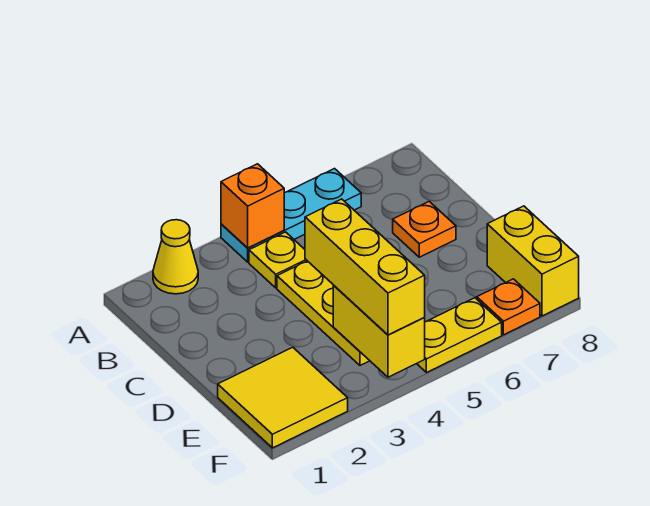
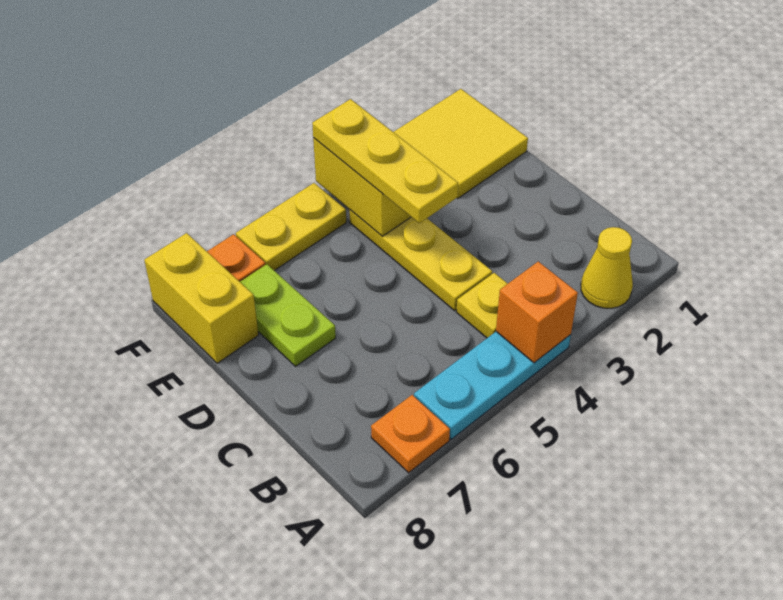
orange plate C7 level 1 -> orange plate A7 level 1
yellow brick D4:F4 level 3 -> yellow plate D4:F4 level 3
none -> lime plate D7:E7 level 1

